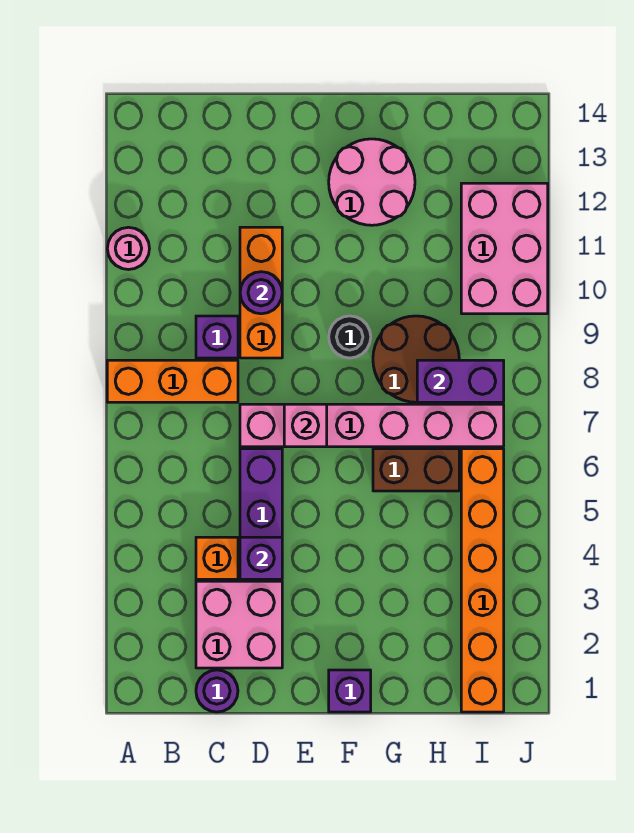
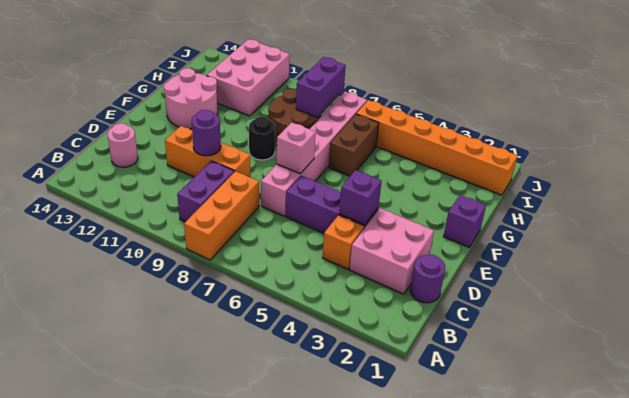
pink round brick A11 level 1 -> pink round brick C13 level 1
purple brick C9 level 1 -> purple brick B9:C9 level 1
pink brick I10:J12 level 1 -> pink brick H11:J12 level 1

